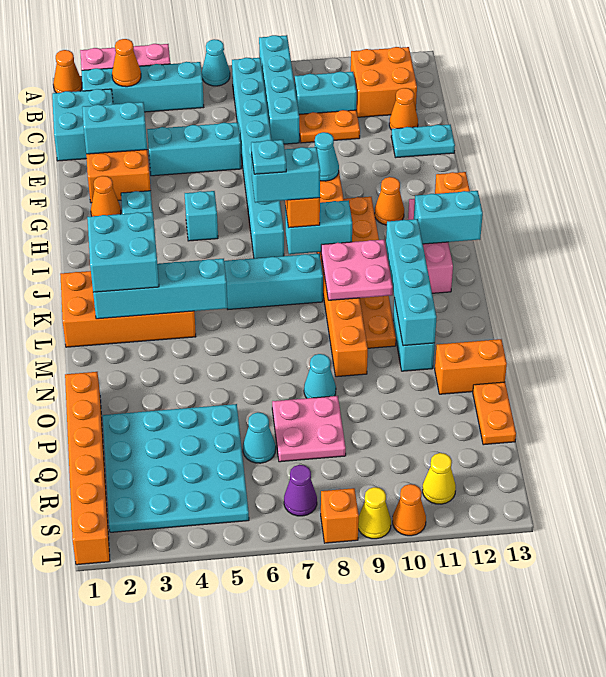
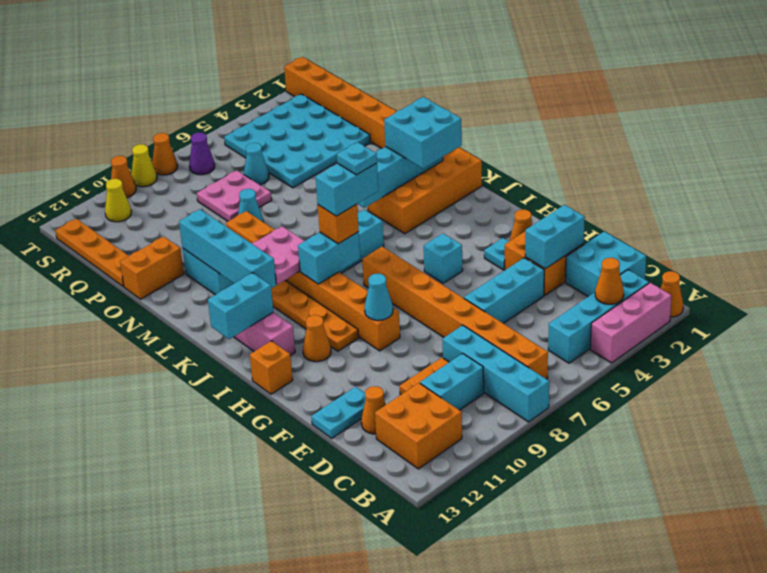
cyan cone A6 level 1 -> none
cyan brick B7:I7 level 1 -> orange brick B7:I7 level 1
orange plate P13:Q13 level 1 -> orange plate P13:S13 level 1
orange brick T8 level 1 -> orange cone T8 level 1

